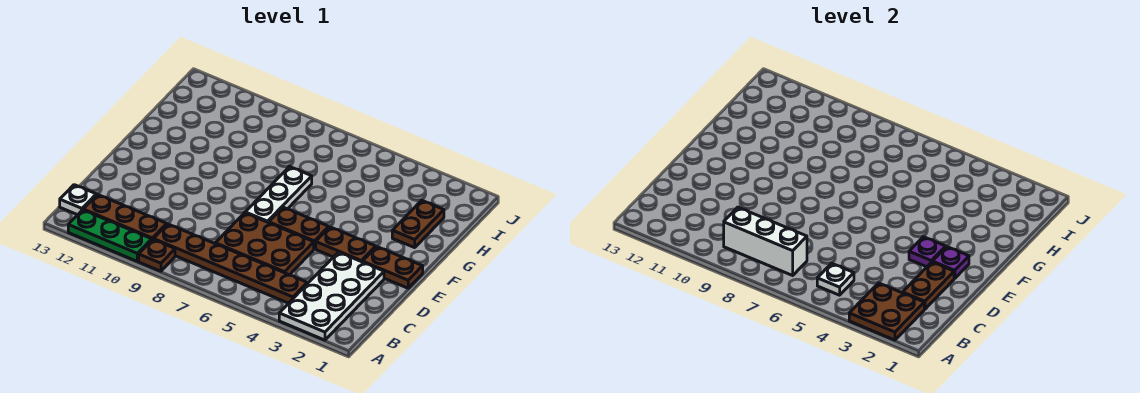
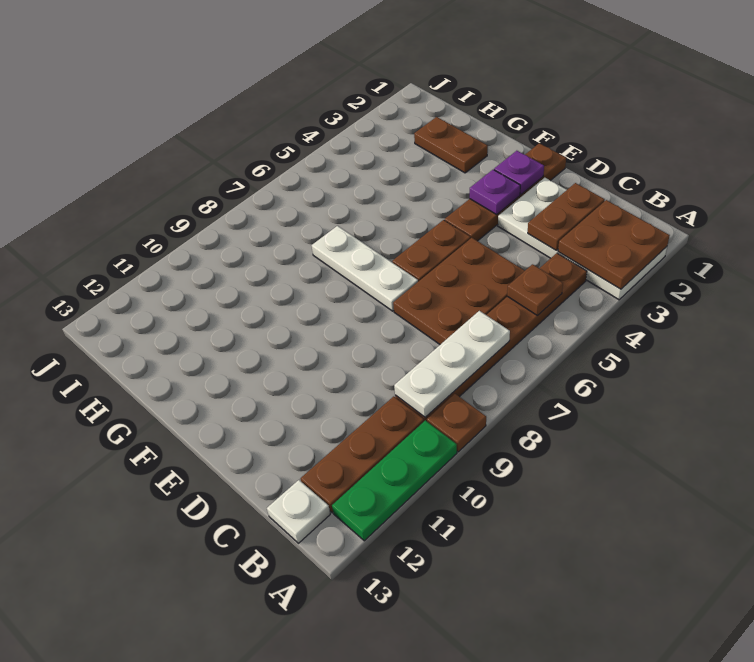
white plate B5 level 2 -> brown plate B5 level 2
white brick B7:B9 level 2 -> white plate B7:B9 level 2
brown plate C2:D2 level 2 -> brown plate C2:C3 level 2

